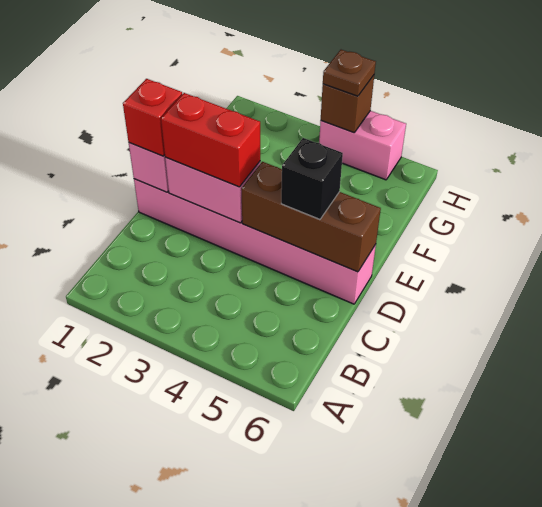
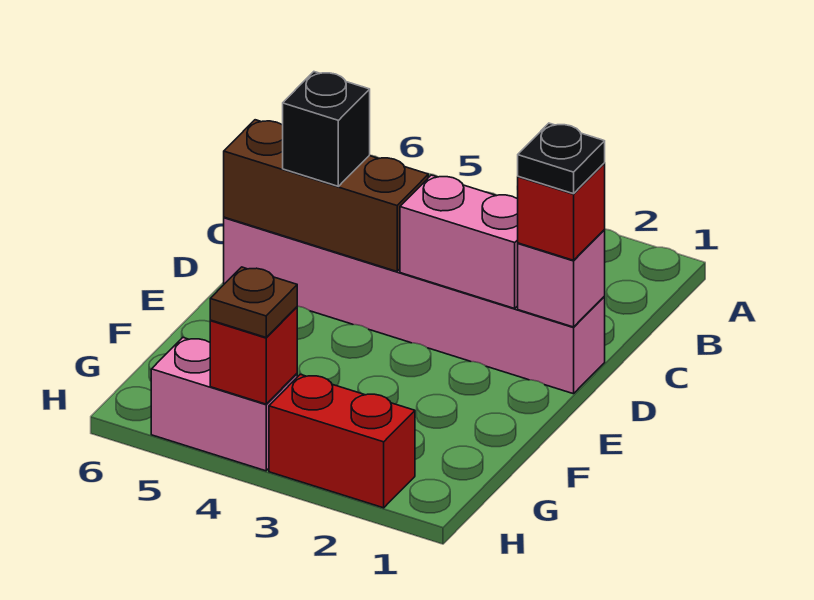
none -> black plate D1 level 4
red brick D2:D3 level 3 -> red brick H2:H3 level 1
brown brick H4 level 2 -> red brick H4 level 2

